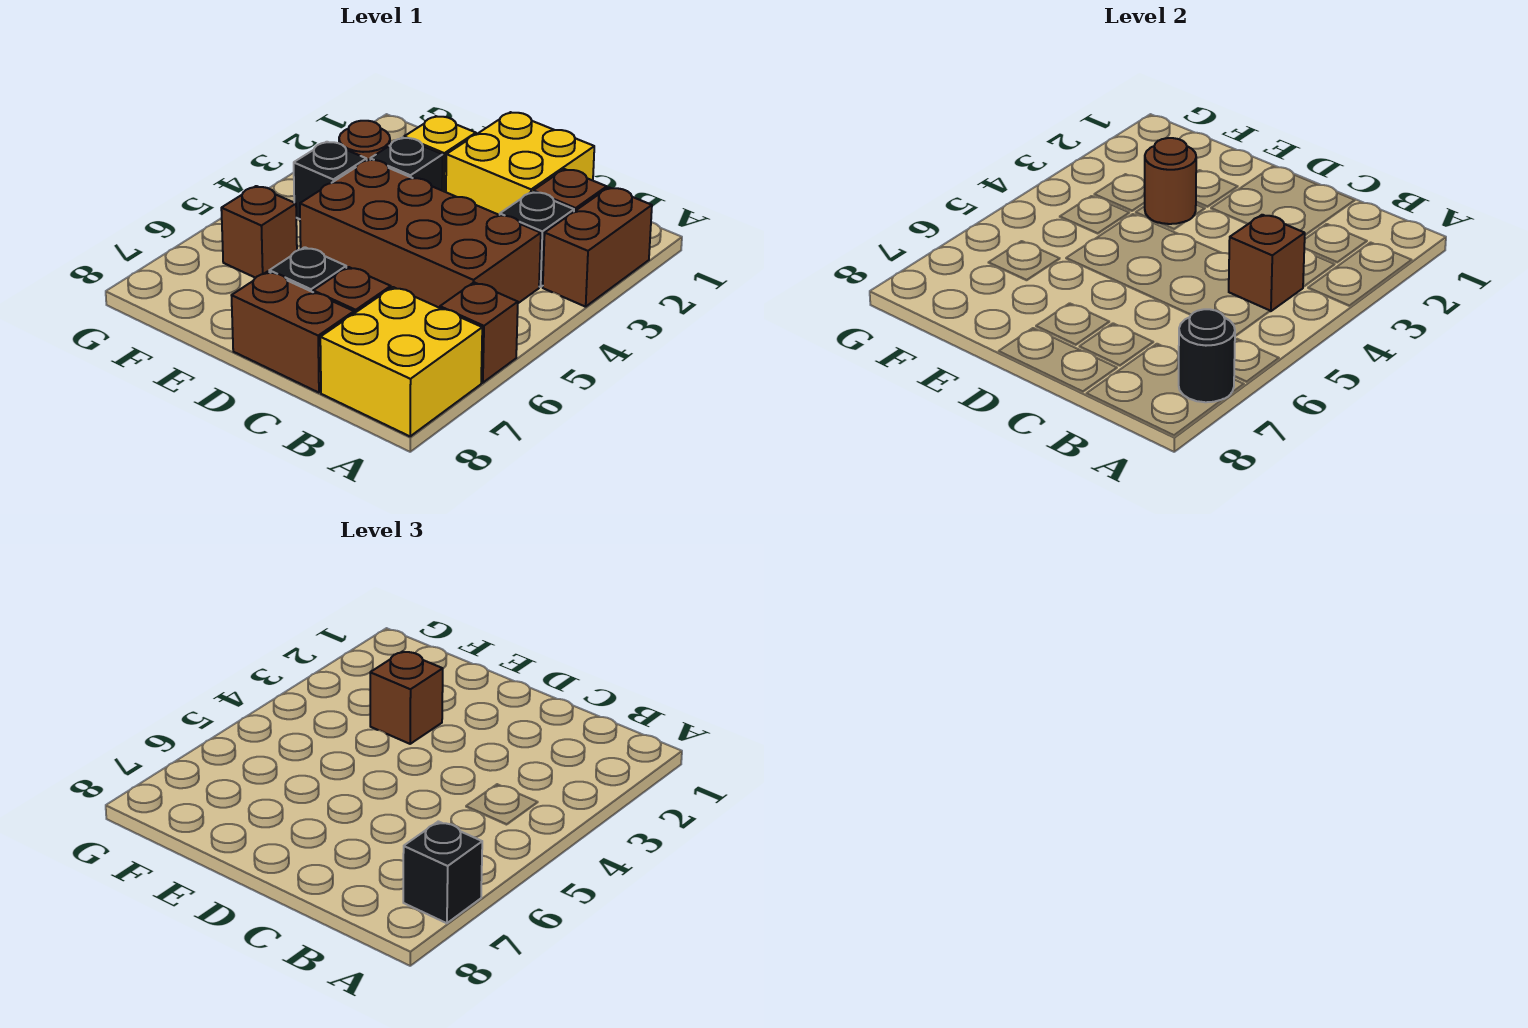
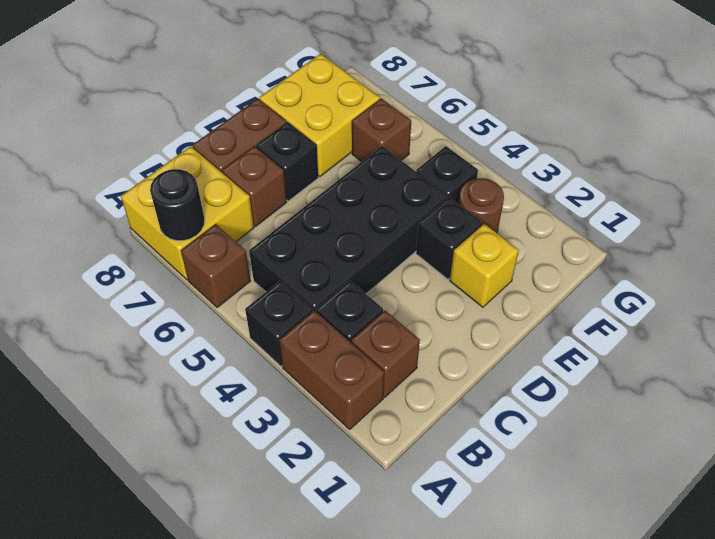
black brick A7 level 3 -> black brick A4 level 1
brown brick B4:E5 level 1 -> black brick B4:E5 level 1
brown brick B4 level 2 -> none
yellow brick C1:D2 level 1 -> yellow brick E7:F8 level 1
brown round brick E3 level 2 -> none
brown brick E3 level 3 -> none

